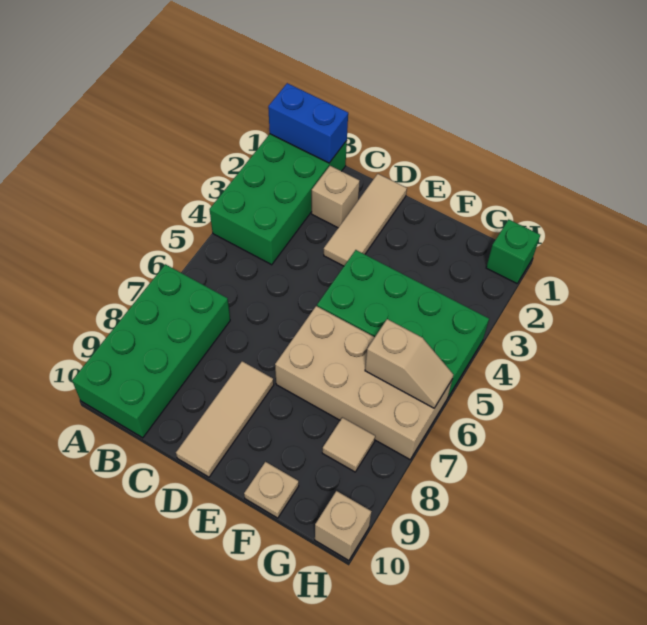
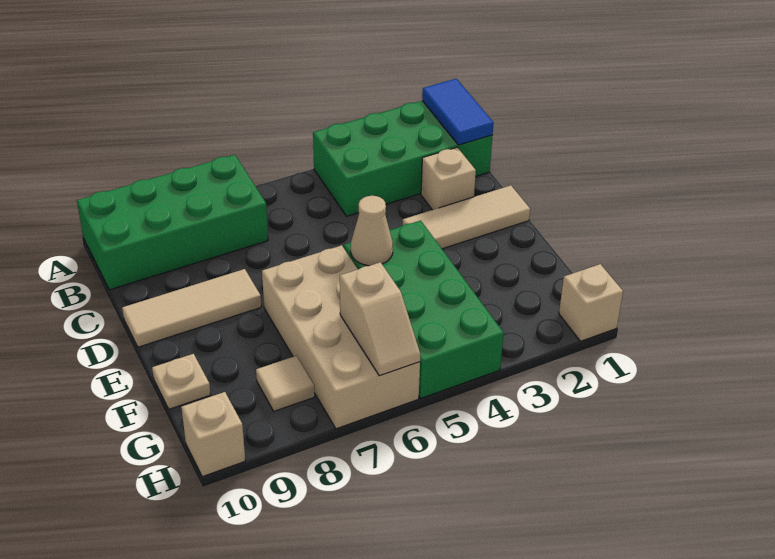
blue brick A1:B1 level 2 -> blue tile A1:B1 level 2
none -> tan cone E5 level 2
green brick H1 level 1 -> tan brick H1 level 1

